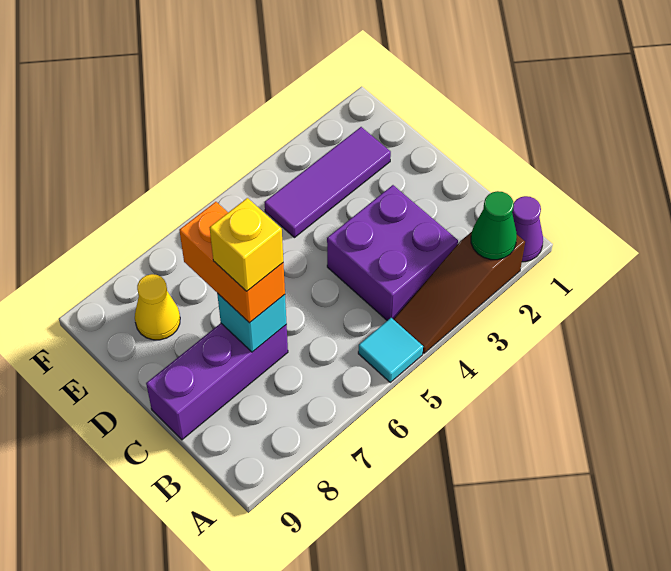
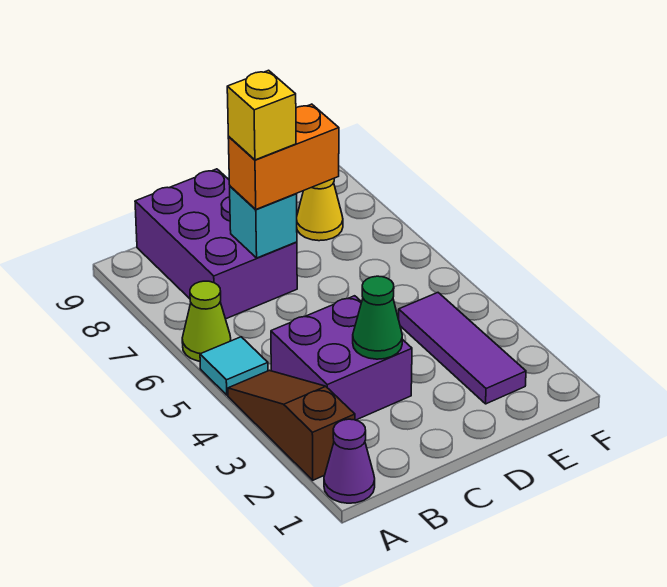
green cone A2 level 2 -> green cone C3 level 2
none -> lime cone A6 level 1
purple brick C7:C9 level 1 -> purple brick B7:C9 level 1

